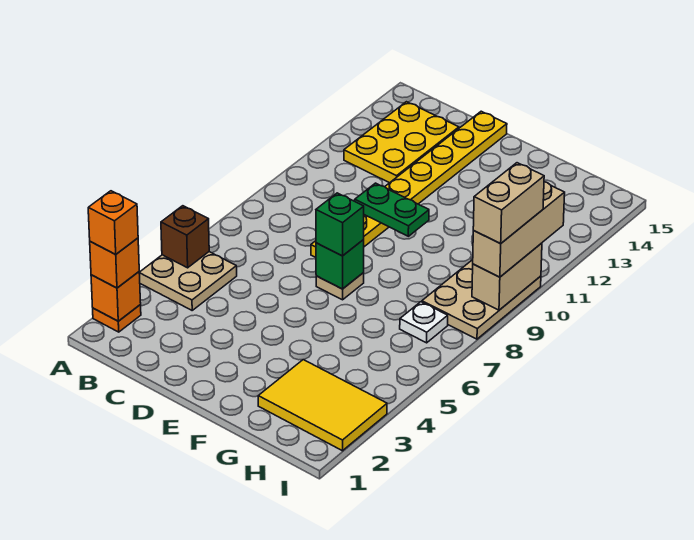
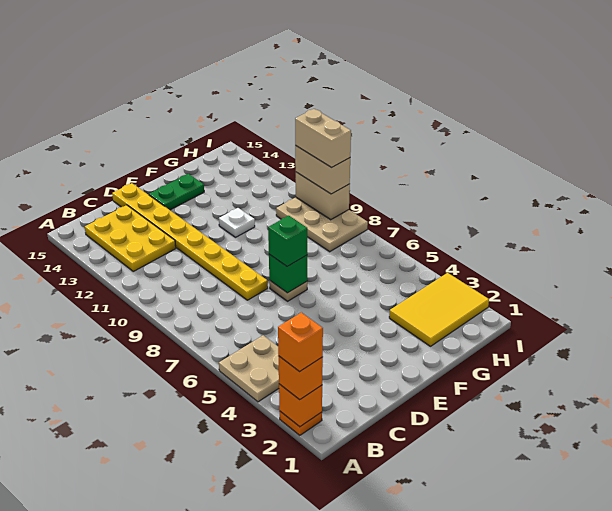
brown brick A5 level 2 -> none
green plate D10:E10 level 2 -> green plate E14:F14 level 1
white plate H7 level 1 -> white plate F11 level 1
tan brick I9:I11 level 3 -> tan brick I9:I10 level 3

